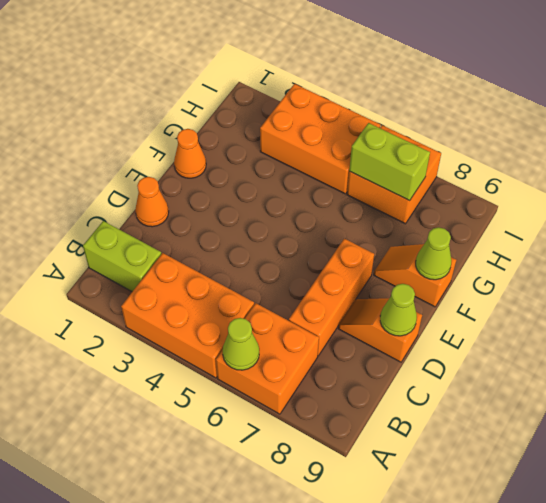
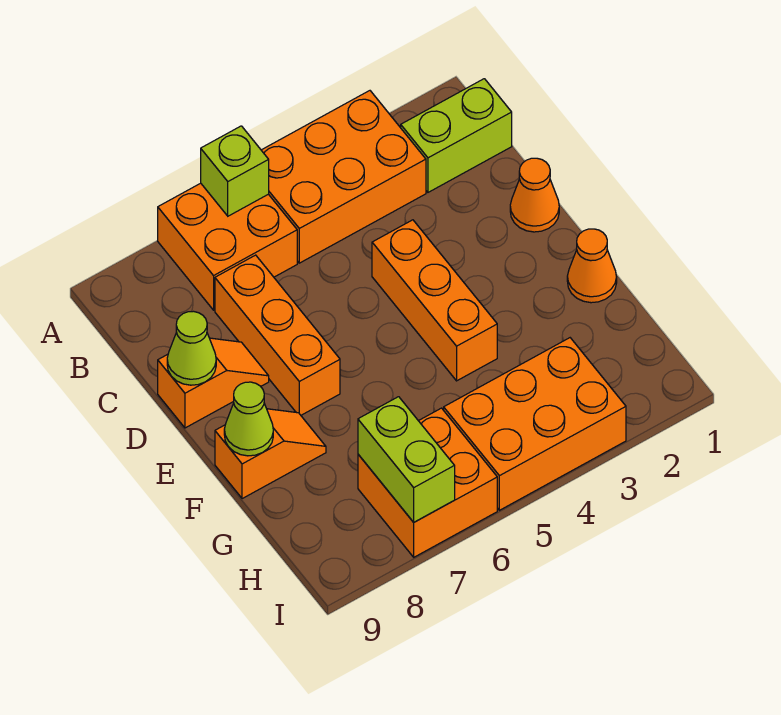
lime cone A6 level 2 -> lime brick A6 level 2
none -> orange brick D4:F4 level 1
lime brick H6:H7 level 2 -> lime brick H7:I7 level 2

